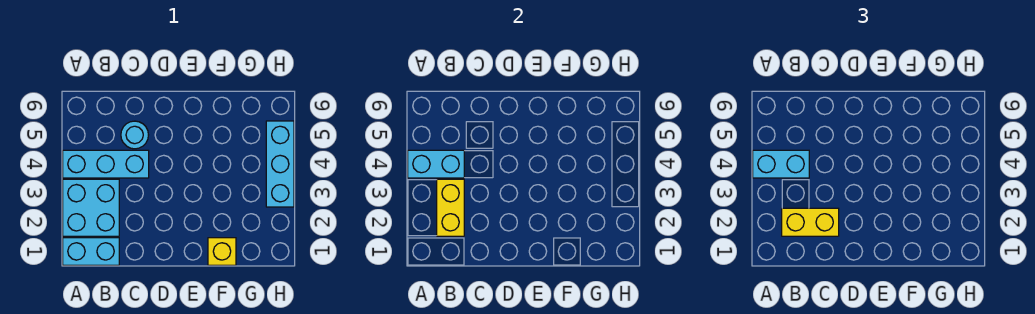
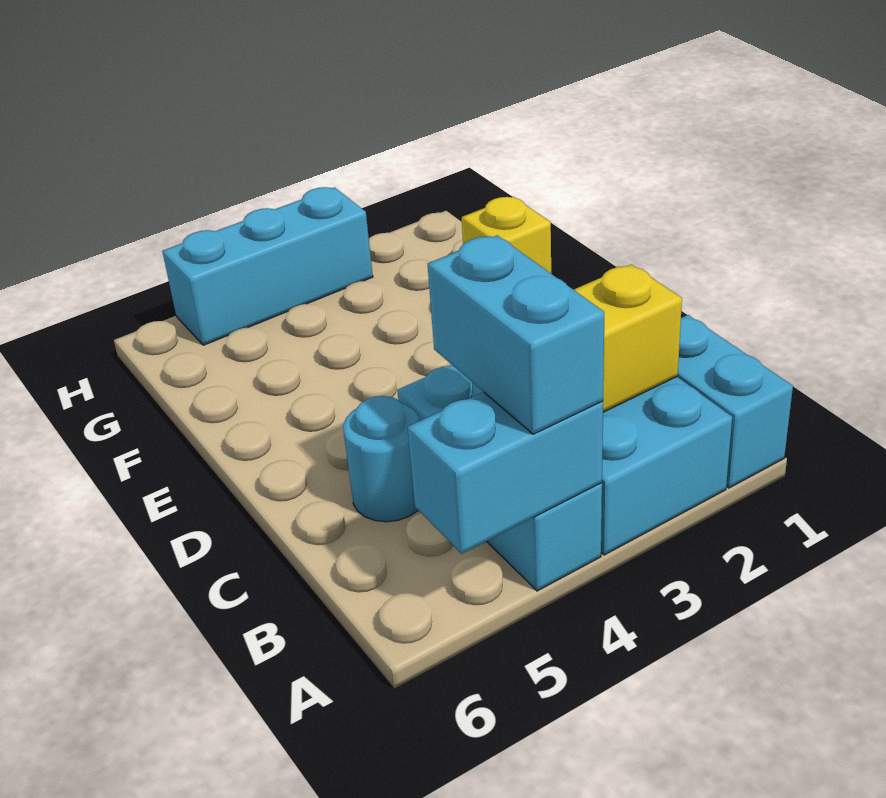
cyan brick A4:B4 level 2 -> cyan brick A4:A5 level 2
yellow brick B2:C2 level 3 -> none

